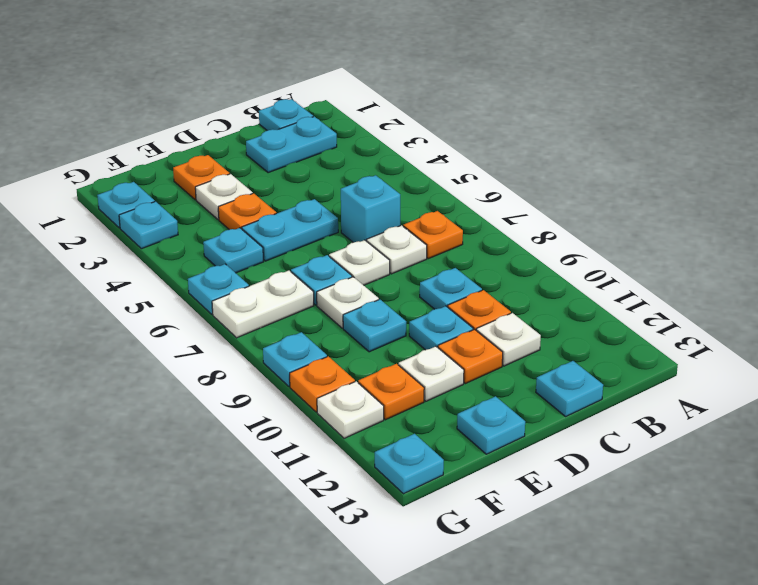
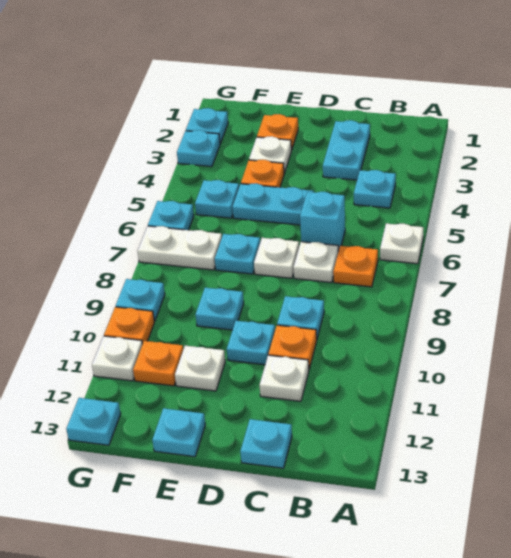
cyan plate B1 level 1 -> cyan plate B4 level 1
cyan plate B2:C2 level 1 -> cyan plate C2:C3 level 1
orange plate D11 level 1 -> none
white plate E8 level 1 -> white plate A6 level 1

